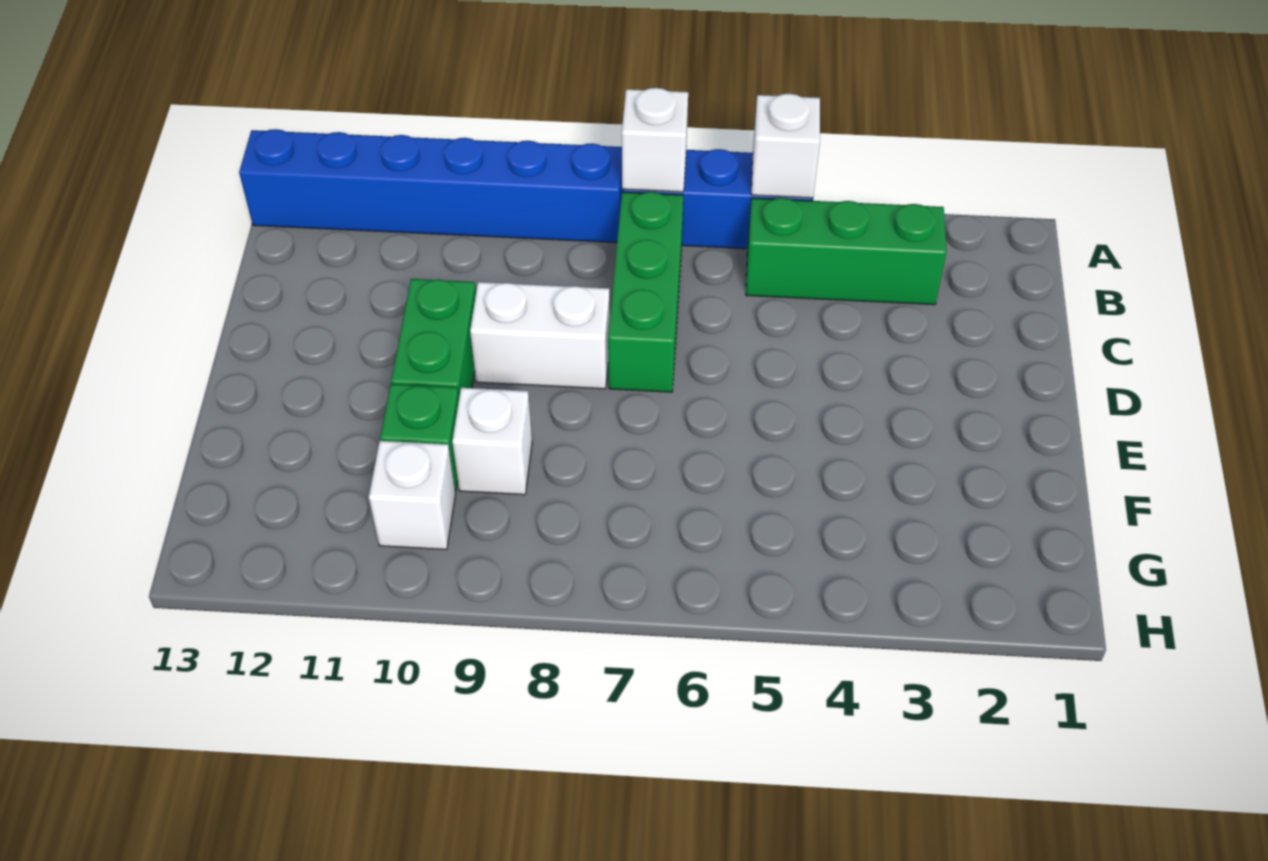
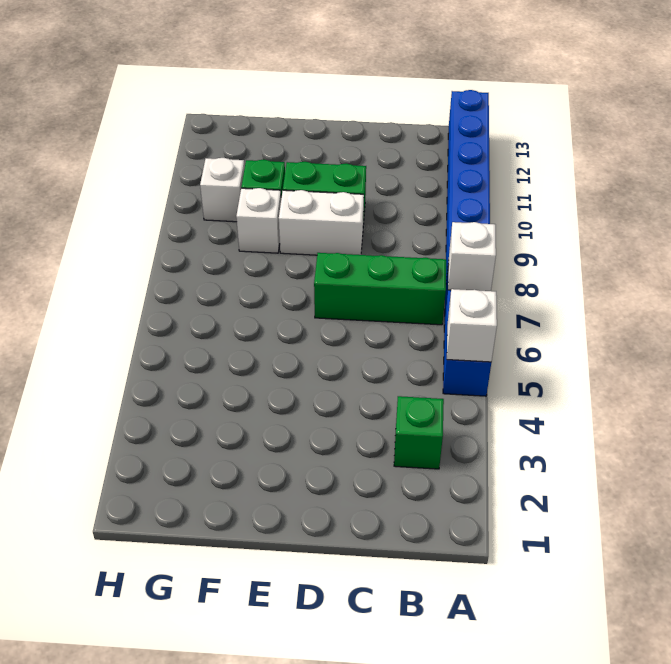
green brick B3:B5 level 1 -> green brick B3 level 1
white brick D8:D9 level 1 -> white brick D9:E9 level 1

